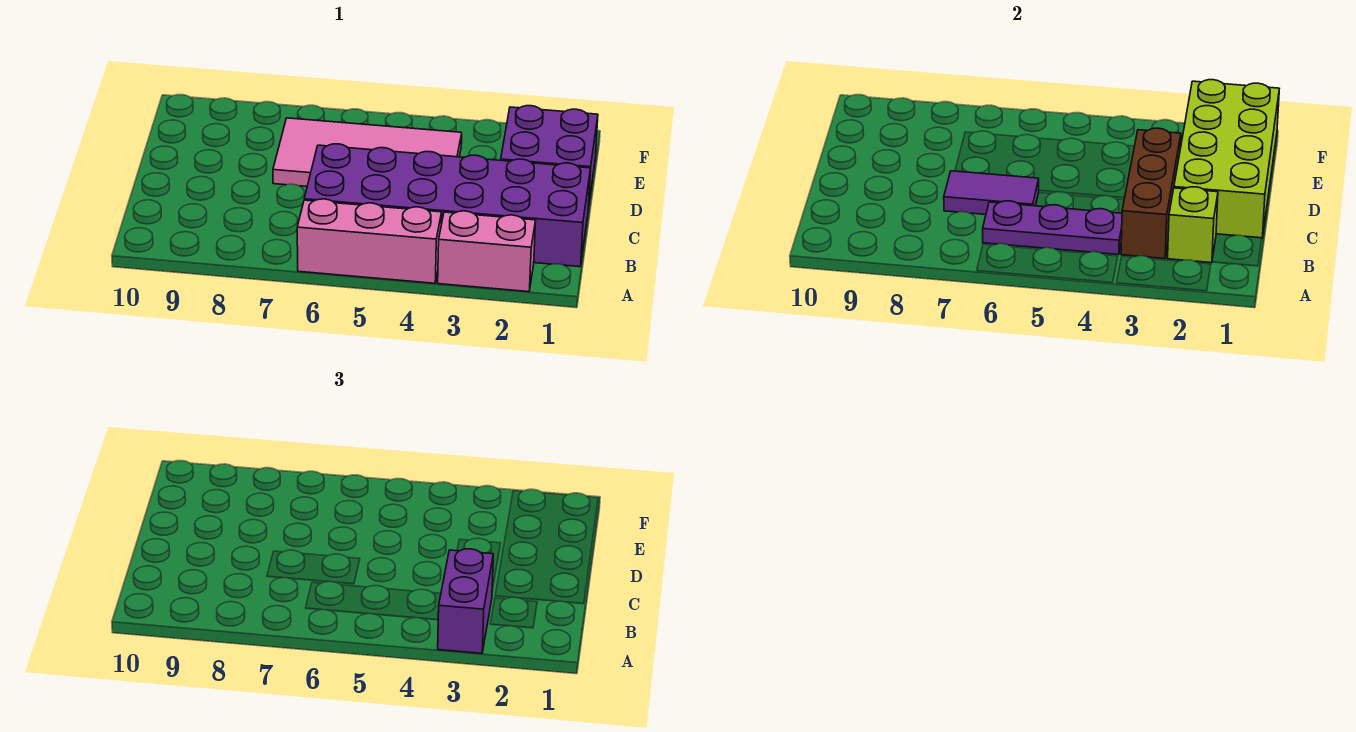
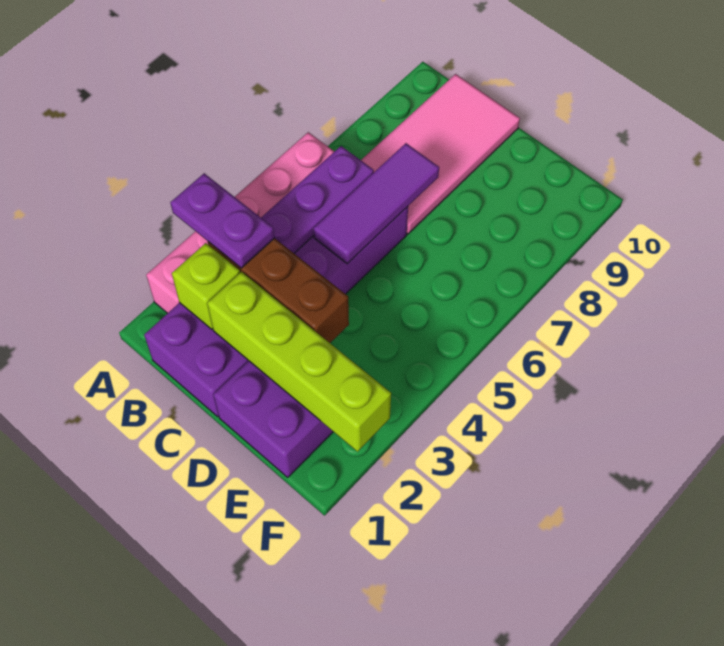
purple brick A3:B3 level 3 -> purple plate A3:B3 level 3
lime brick C1:F2 level 2 -> lime brick C2:F2 level 2
purple tile C6:C7 level 2 -> purple tile C5:C7 level 2
pink tile D4:E7 level 1 -> pink tile B7:C10 level 1

